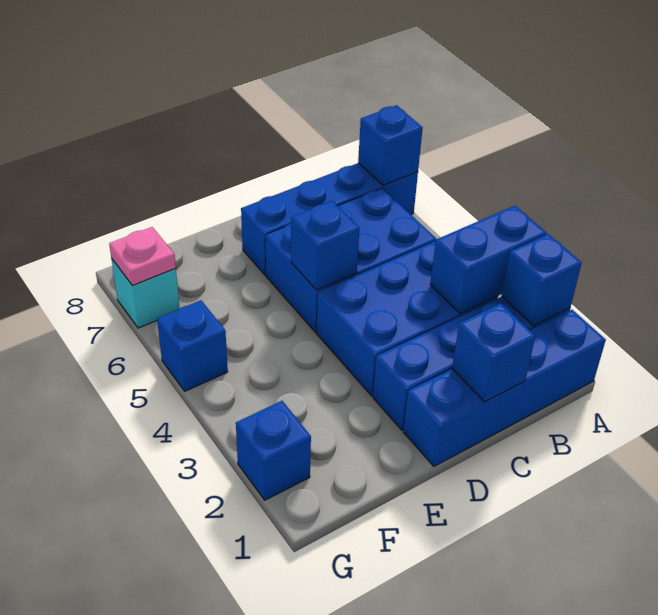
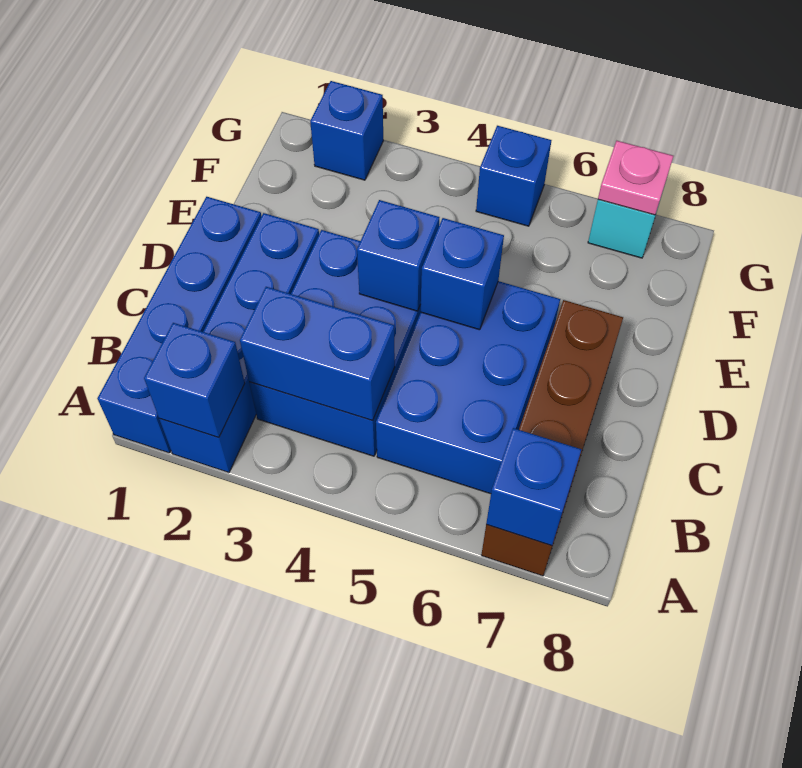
blue brick A3:B3 level 2 -> blue brick B3:B4 level 2
blue brick A7:D7 level 1 -> brown brick A7:D7 level 1
blue brick C1 level 2 -> blue brick D4 level 2

